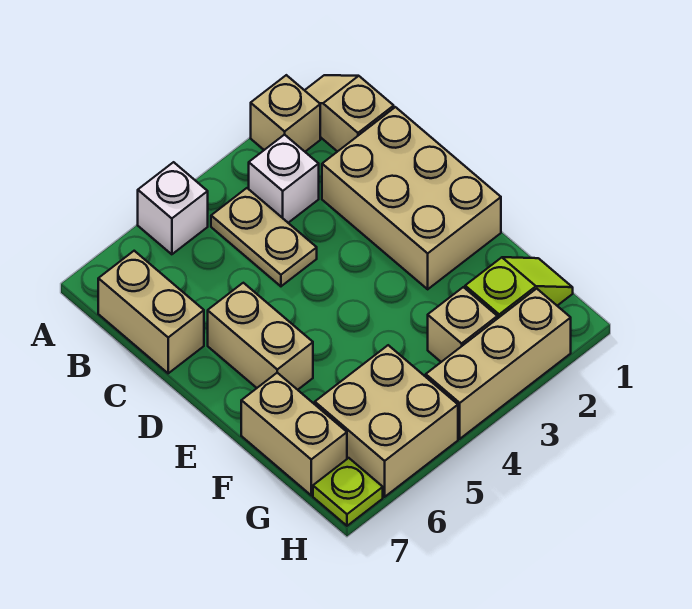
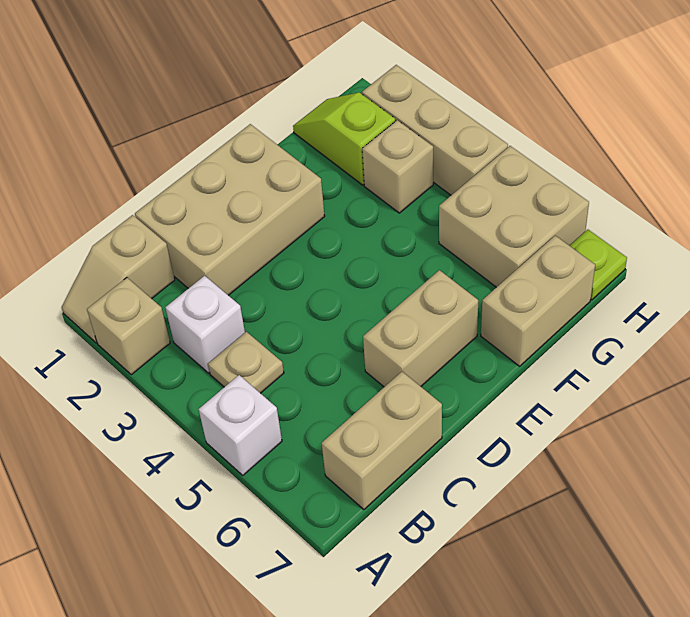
tan plate B4:C4 level 1 -> tan plate B4 level 1

